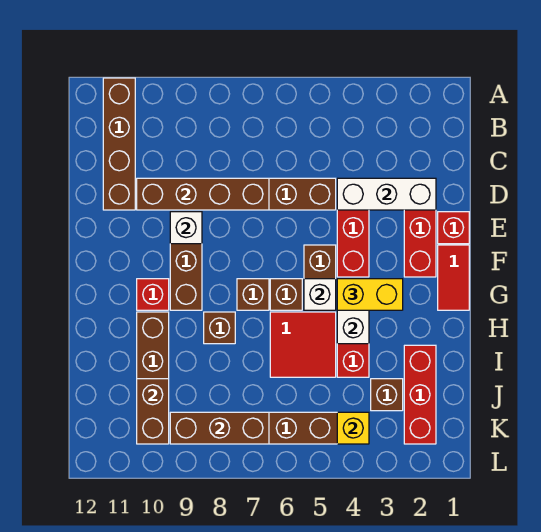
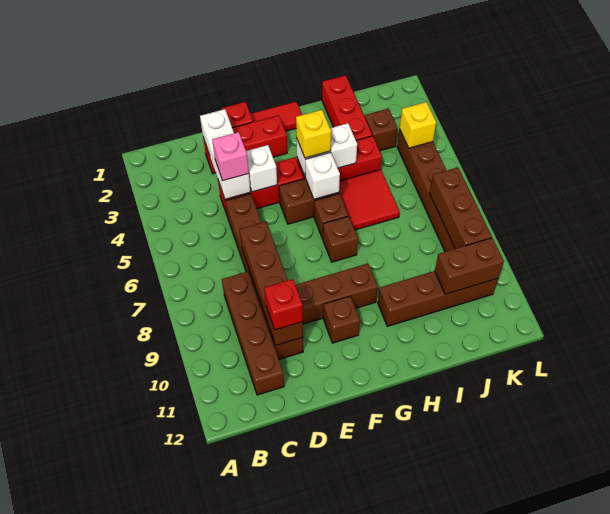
brown brick A11:D11 level 1 -> brown brick C8:C11 level 1
none -> pink brick D4 level 3
white brick E9 level 2 -> white brick E4 level 2
yellow brick G3:G4 level 3 -> yellow brick G4 level 3
red brick G10 level 1 -> red brick D10 level 3
brown brick H8 level 1 -> brown brick F10 level 1
red brick I2:K2 level 1 -> red brick I1:I3 level 1

